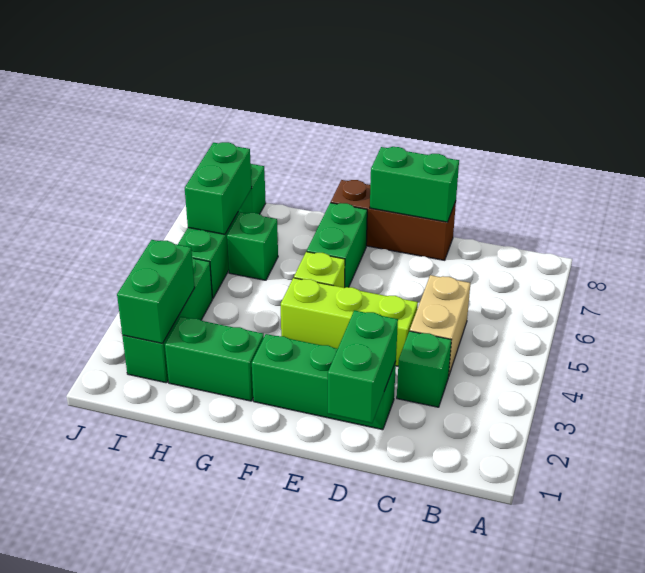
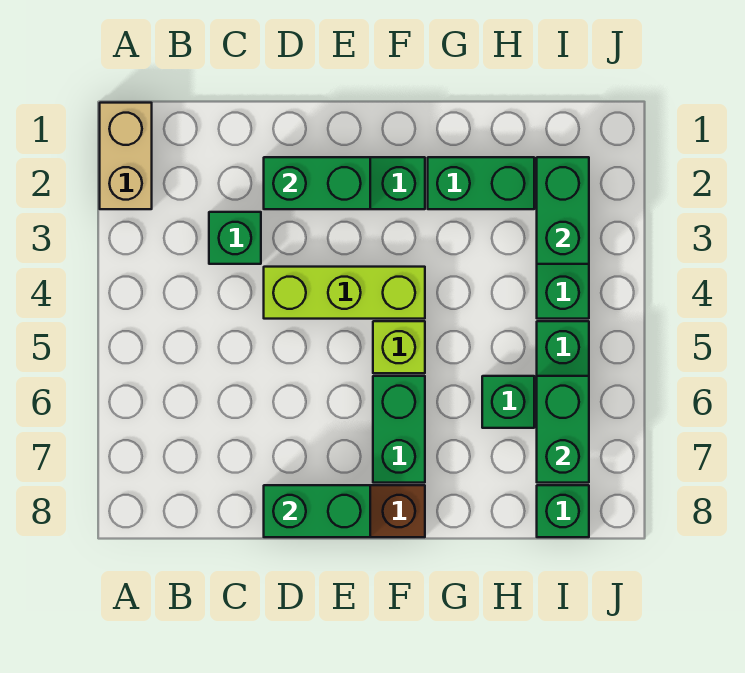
tan brick C4:C5 level 1 -> tan brick A1:A2 level 1
green brick D1:D2 level 2 -> green brick D2:E2 level 2

